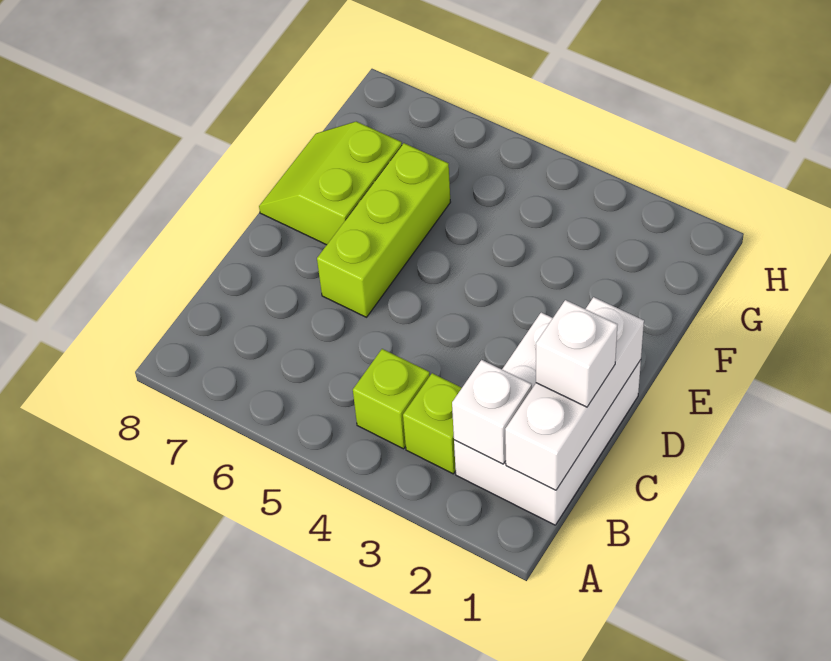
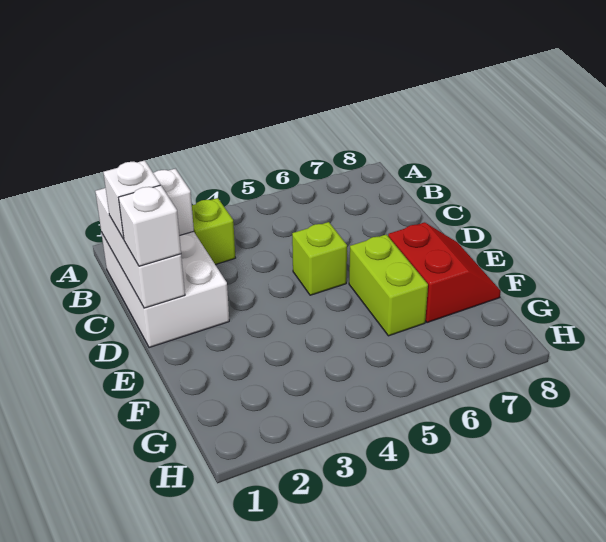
lime brick B4 level 1 -> lime brick D5 level 1
none -> white brick D1 level 3
lime brick D6:F6 level 1 -> lime brick E6:F6 level 1
lime slope E7:F8 level 1 top 7 -> red slope E7:F8 level 1 top 7

